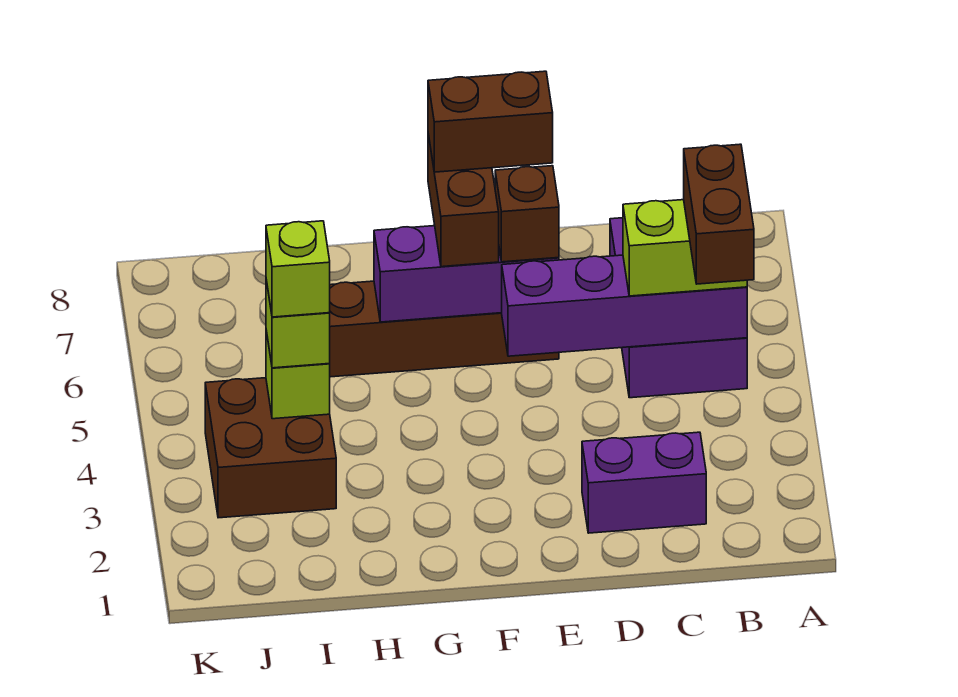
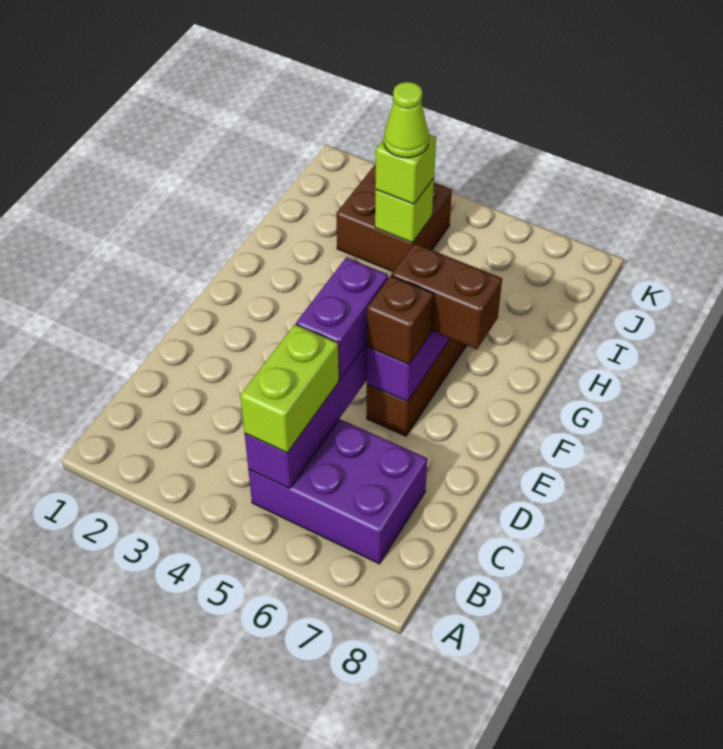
brown brick B4:B5 level 4 -> none
purple brick C2:D2 level 1 -> purple brick D5:E5 level 3
brown brick E7:F7 level 4 -> none
lime brick I4 level 4 -> lime cone I4 level 4

